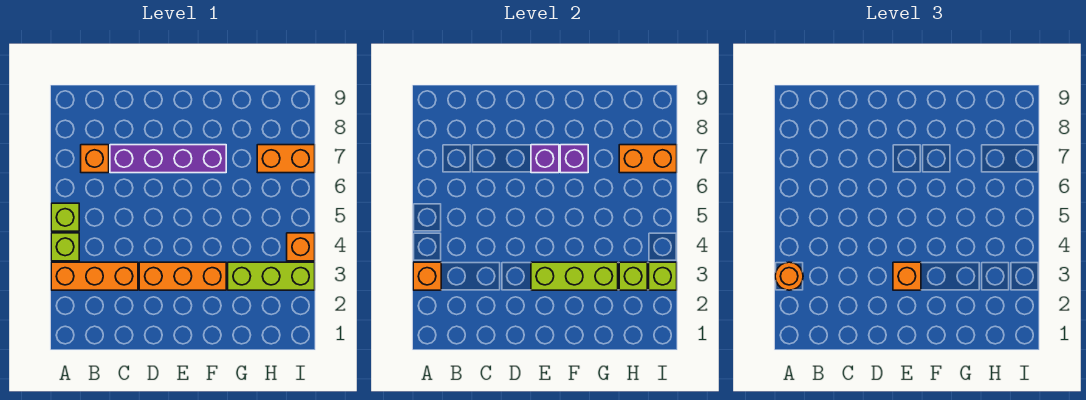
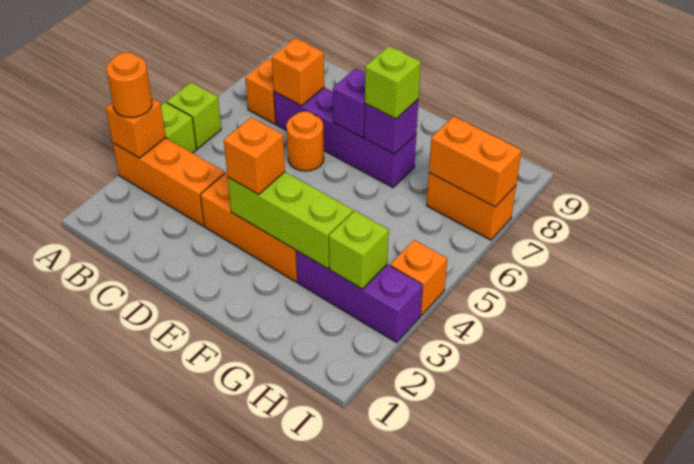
none -> orange brick C7 level 2
none -> orange round brick D6 level 1
lime brick G3:I3 level 1 -> purple brick G3:I3 level 1
lime brick I3 level 2 -> lime brick F7 level 3

